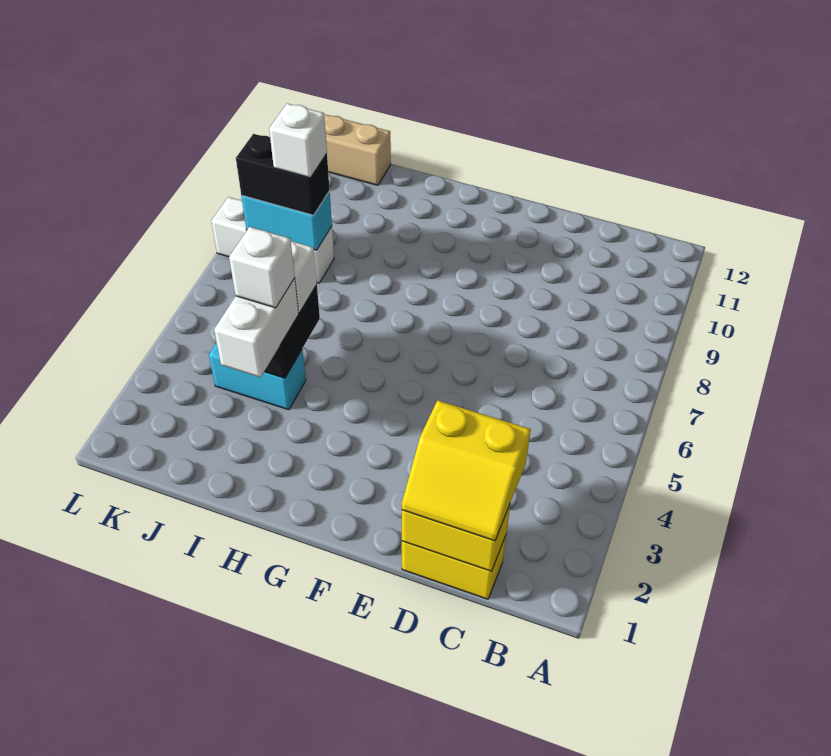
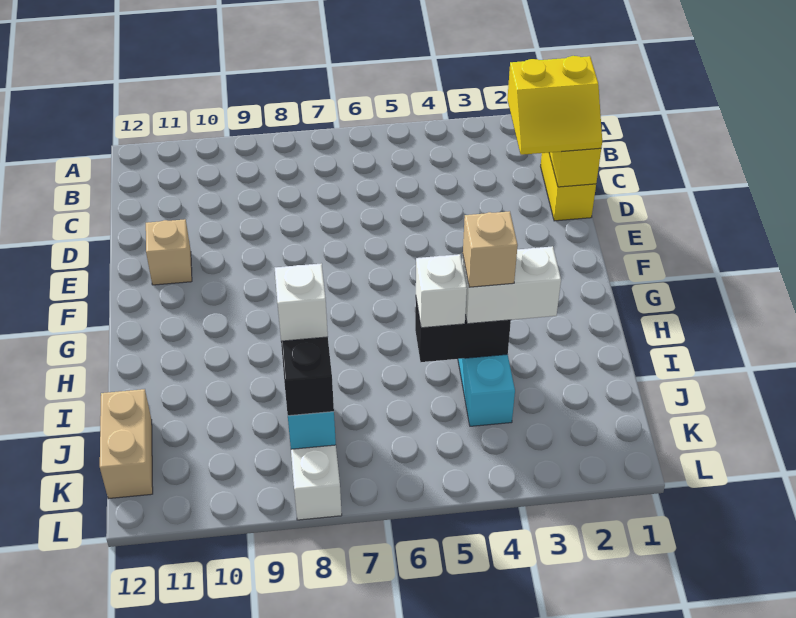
yellow slope C1:D2 level 3 top 2 -> yellow slope C1:D2 level 3 top C
none -> tan brick E11 level 1
white brick I4 level 4 -> tan brick I4 level 4

